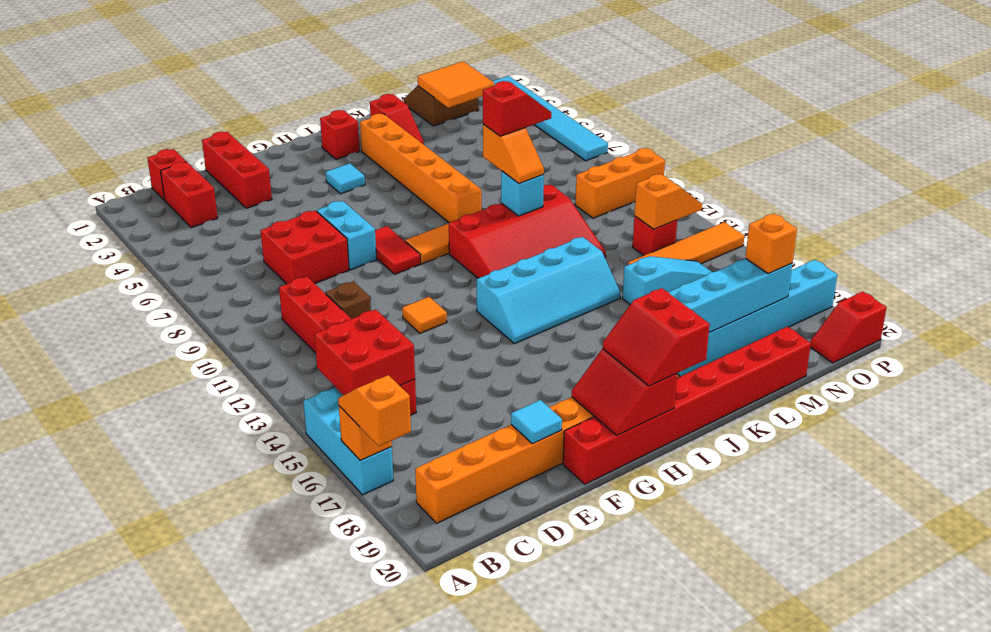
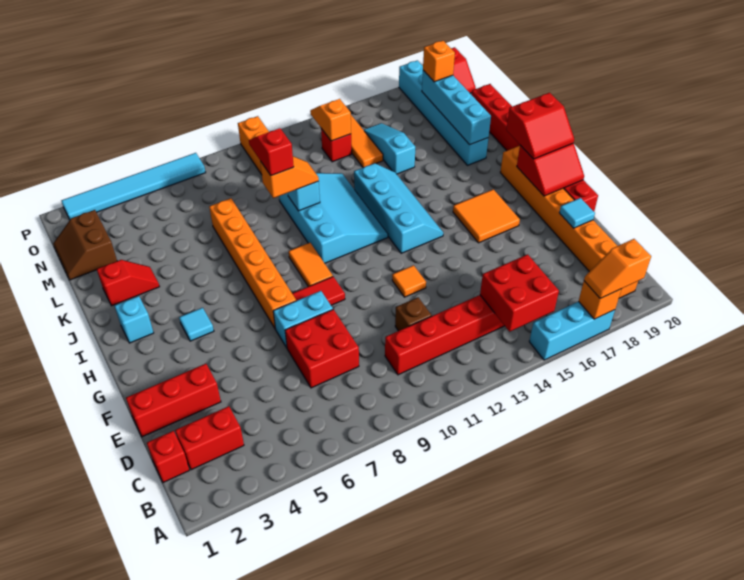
red brick I2 level 1 -> cyan brick I2 level 1
red slope I10:L12 level 1 top 10 -> cyan slope I10:L12 level 1 top 10
orange brick J3:J8 level 1 -> orange brick G7:L7 level 1
orange tile M2:N3 level 2 -> orange tile G16:H17 level 1

